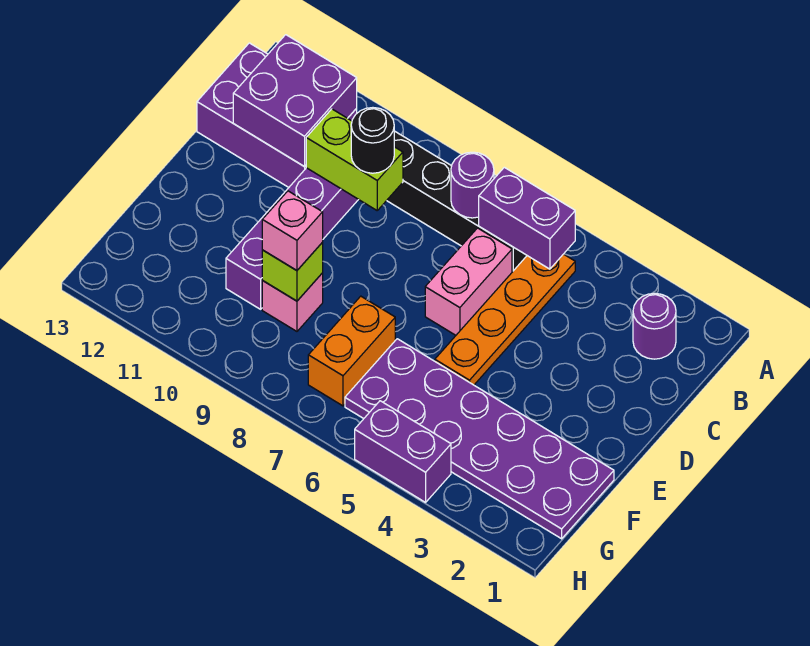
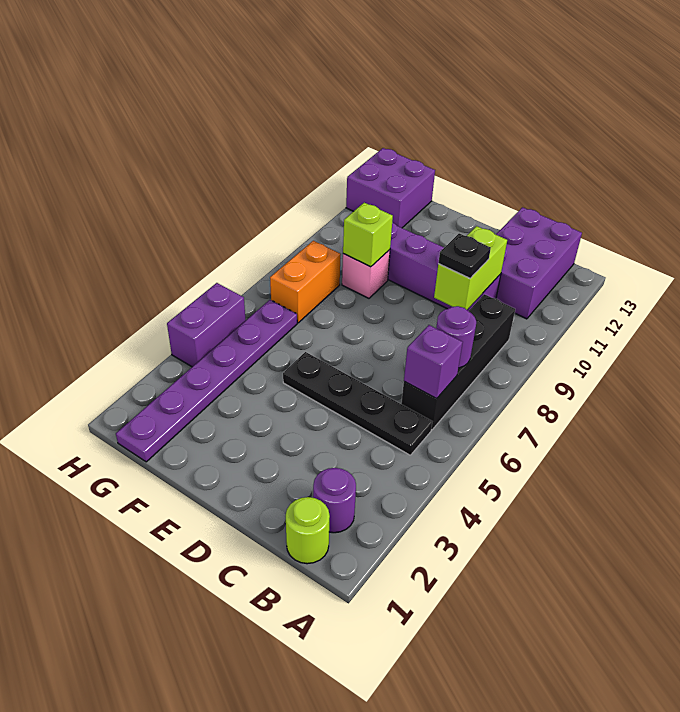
none -> lime round brick B1 level 1
orange plate B5:E5 level 1 -> black plate B5:E5 level 1
purple brick B5:B6 level 2 -> purple brick B6 level 2
purple brick B11:C12 level 2 -> purple brick G12:H13 level 1
pink brick C6:D6 level 1 -> none
black round brick C9 level 3 -> black plate C9 level 3
purple plate F1:G6 level 1 -> purple plate G1:G6 level 1
orange brick F7:G7 level 1 -> orange brick G7:G8 level 1
pink brick F9 level 3 -> none

